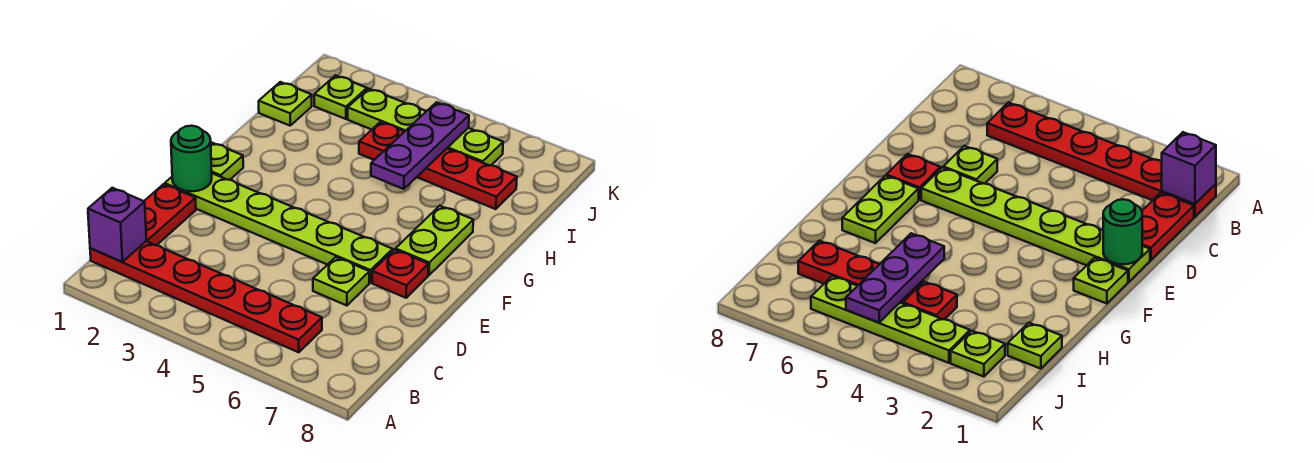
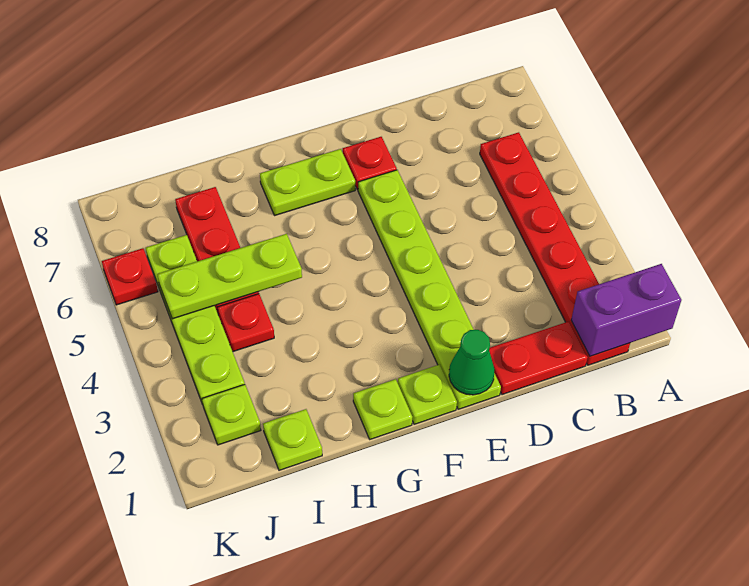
purple brick B1 level 2 -> purple brick A1:B1 level 2
lime plate D6 level 1 -> lime plate G1 level 1
green round brick E1 level 2 -> green cone E1 level 2
purple plate H5:J5 level 2 -> lime plate H5:J5 level 2
none -> red plate K6 level 1

